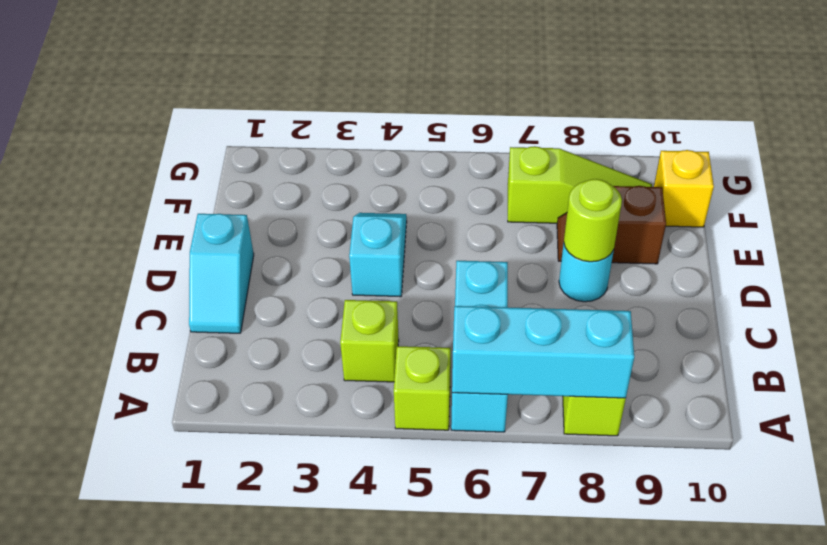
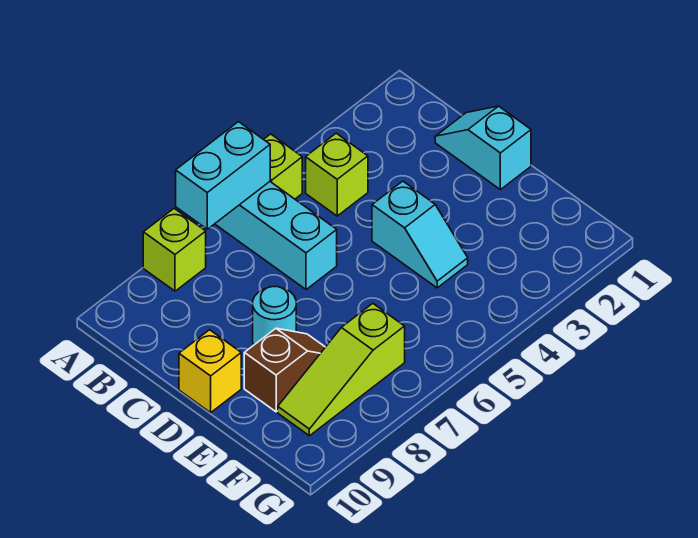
cyan brick A6:A8 level 2 -> cyan brick A6:A7 level 2
lime round brick D8 level 2 -> none
yellow brick F10 level 1 -> yellow brick D10 level 1

